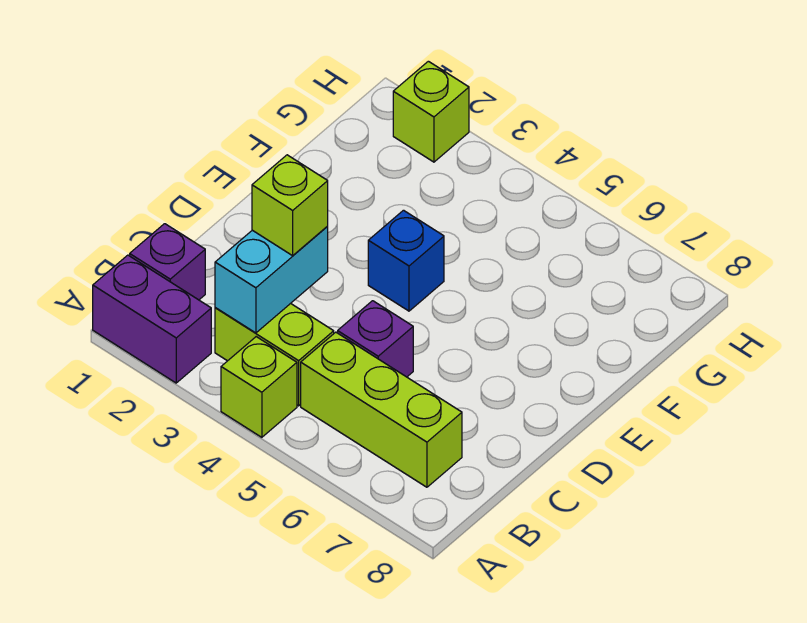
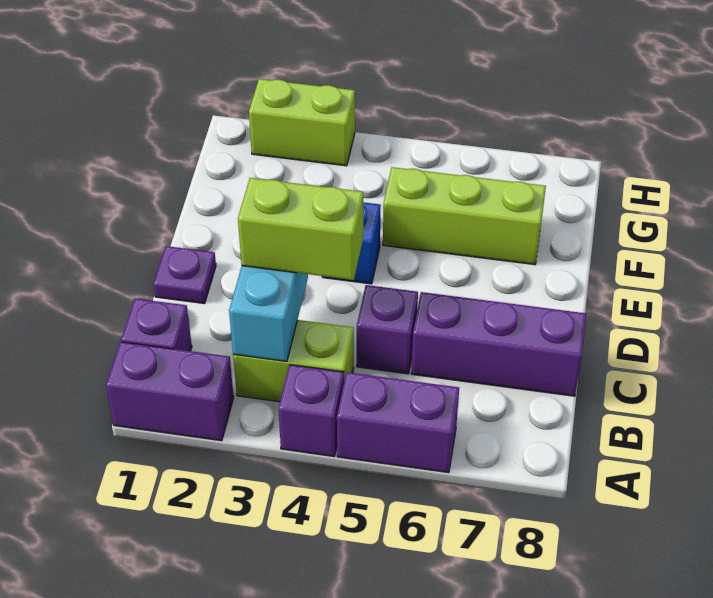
lime brick A4 level 1 -> purple brick A4 level 1
none -> purple brick A5:A6 level 1
lime brick B5:B7 level 1 -> lime brick F5:F7 level 1
lime brick C3 level 3 -> lime brick C3:C4 level 3
none -> purple brick C6:C8 level 1
none -> purple plate D1 level 1
lime brick H2 level 1 -> lime brick H2:H3 level 1

